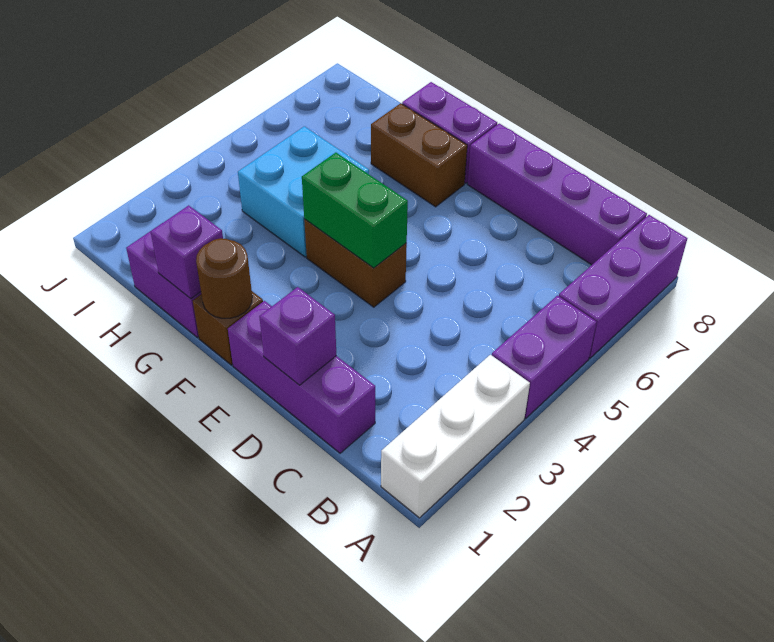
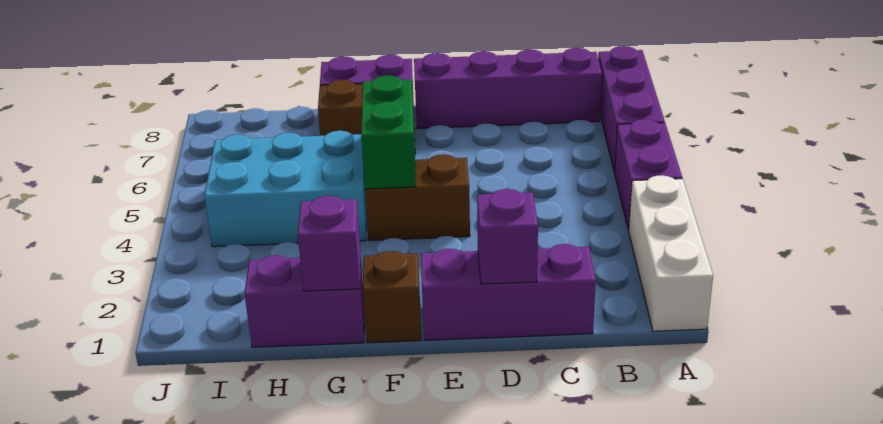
green brick E4:F4 level 2 -> green brick F4:F5 level 2
brown round brick F1 level 2 -> none
cyan brick G4:H5 level 1 -> cyan brick G4:I5 level 1

